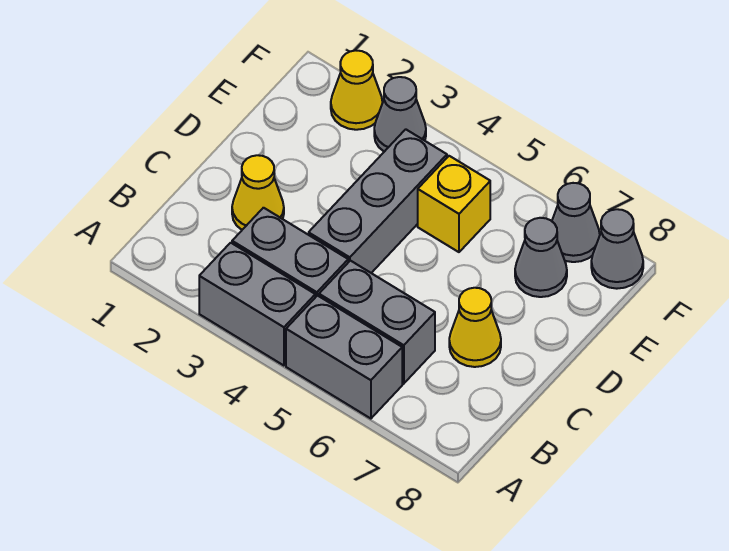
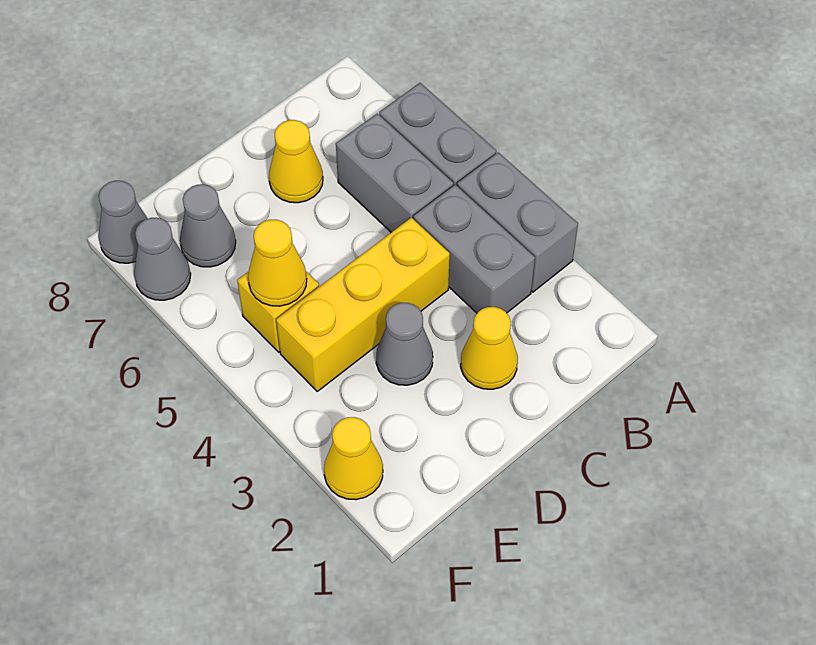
grey brick C4:E4 level 1 -> yellow brick C4:E4 level 1
none -> yellow cone E5 level 2
grey cone F3 level 1 -> grey cone D3 level 1

